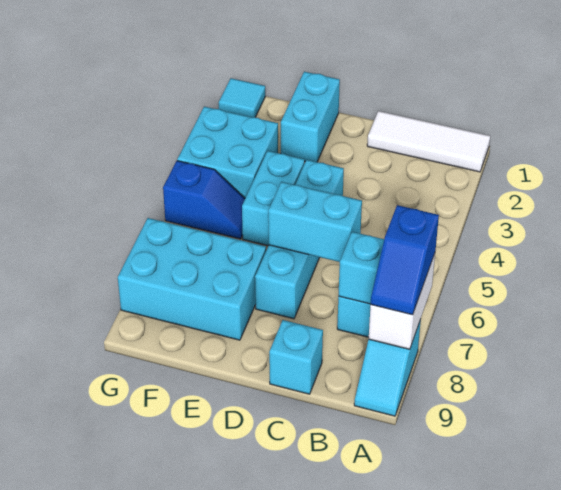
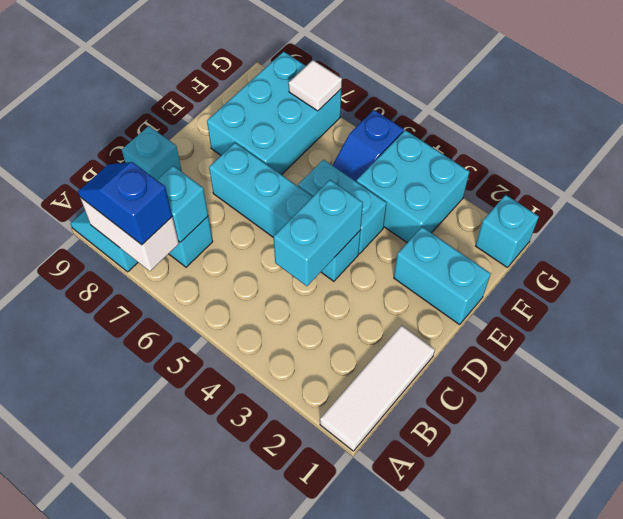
cyan brick C6:D6 level 2 -> cyan brick C4:D4 level 2
cyan tile G1 level 1 -> cyan brick G1 level 1
none -> white tile G7 level 2

